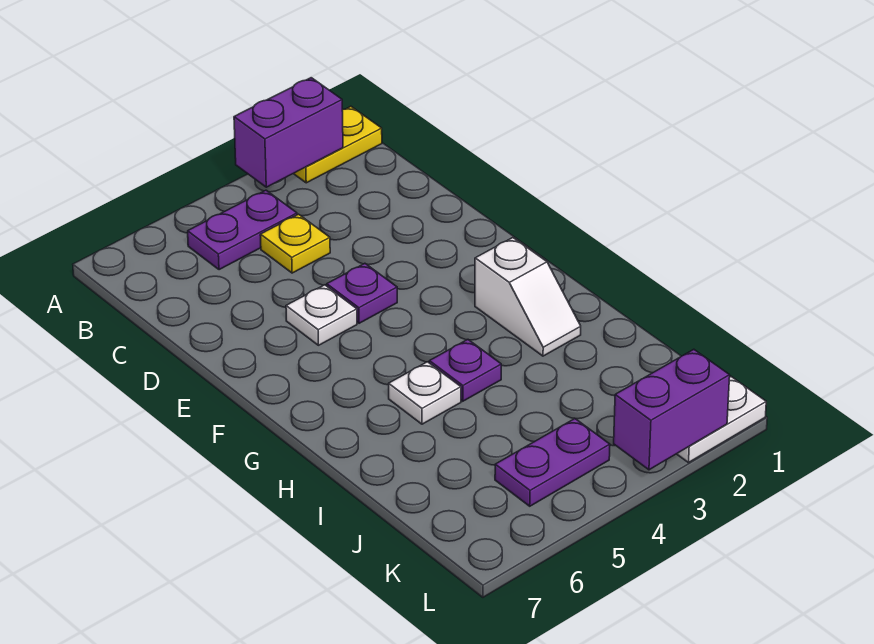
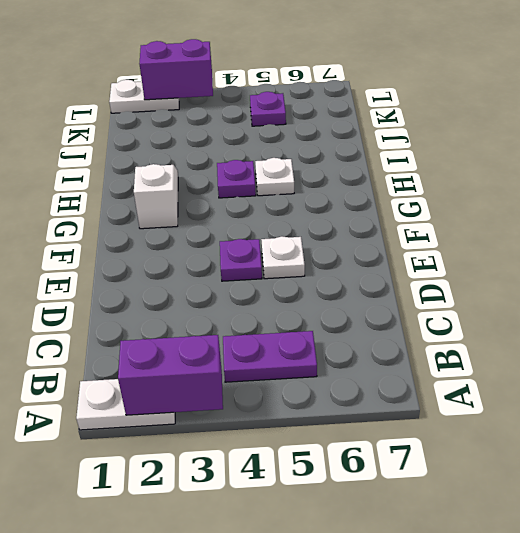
yellow plate A1:A2 level 1 -> white plate A1:A2 level 1
yellow plate C4 level 1 -> none
purple plate K4:K5 level 1 -> purple plate K5 level 1

